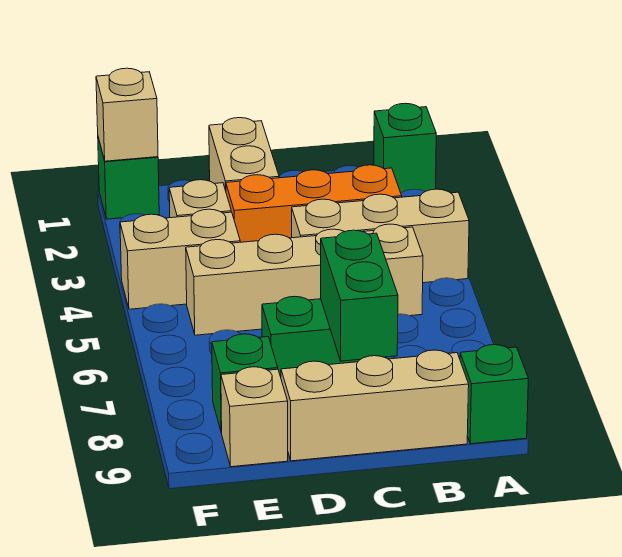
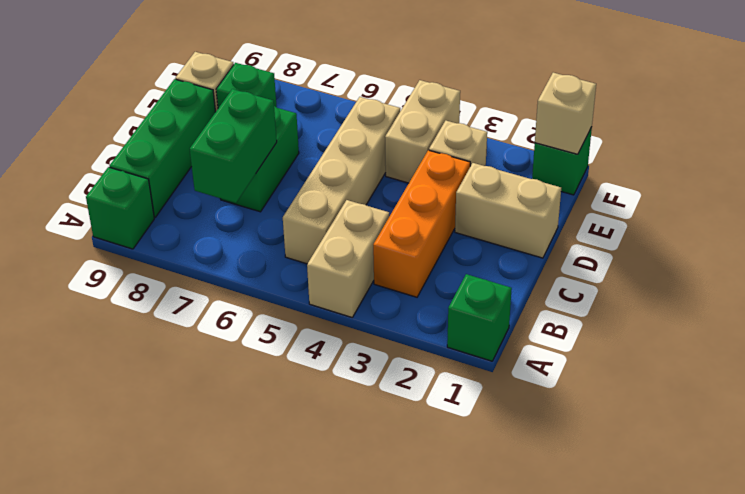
tan brick A4:C4 level 1 -> tan brick A4:B4 level 1
tan brick B9:D9 level 1 -> green brick B9:D9 level 1
green brick C7:C8 level 2 -> green brick B7:C7 level 2

